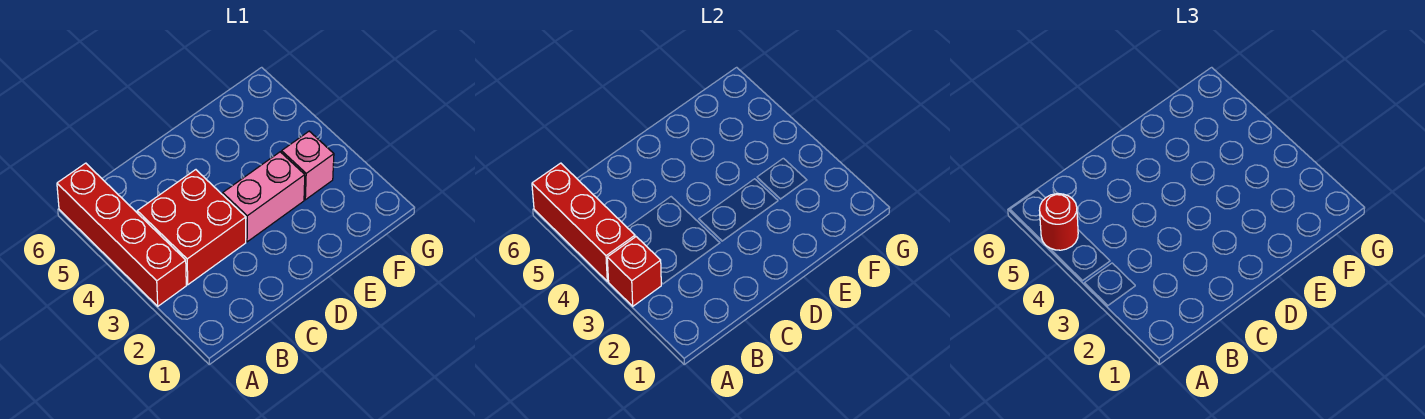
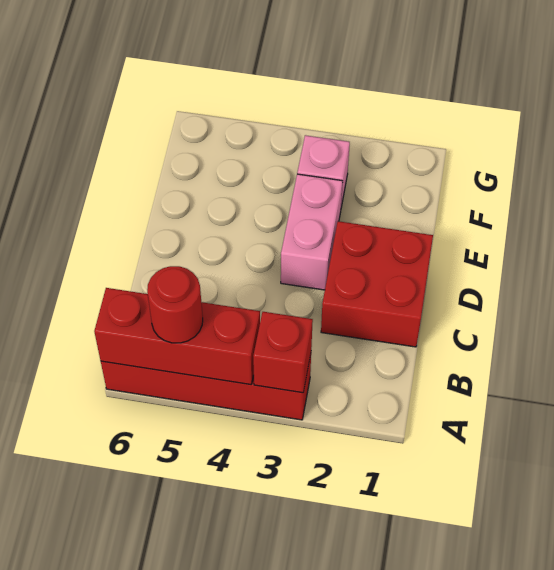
red brick B3:C4 level 1 -> red brick C1:D2 level 1

